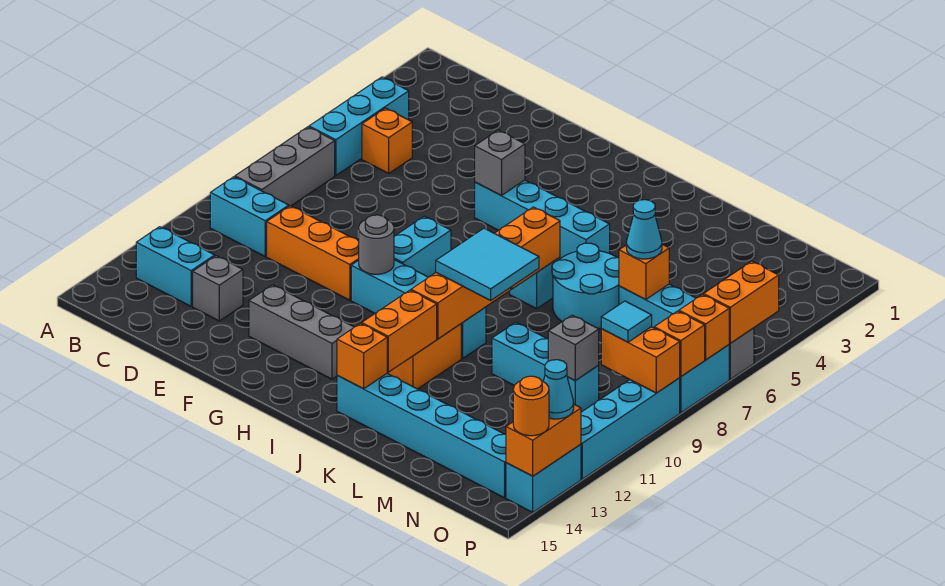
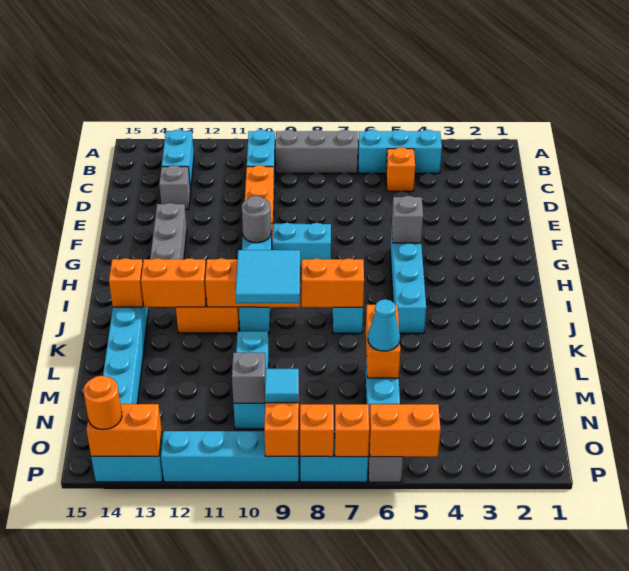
cyan round brick K6:L7 level 1 -> none
orange brick M6 level 2 -> orange brick L6:M6 level 2
cyan cone P13 level 3 -> none

